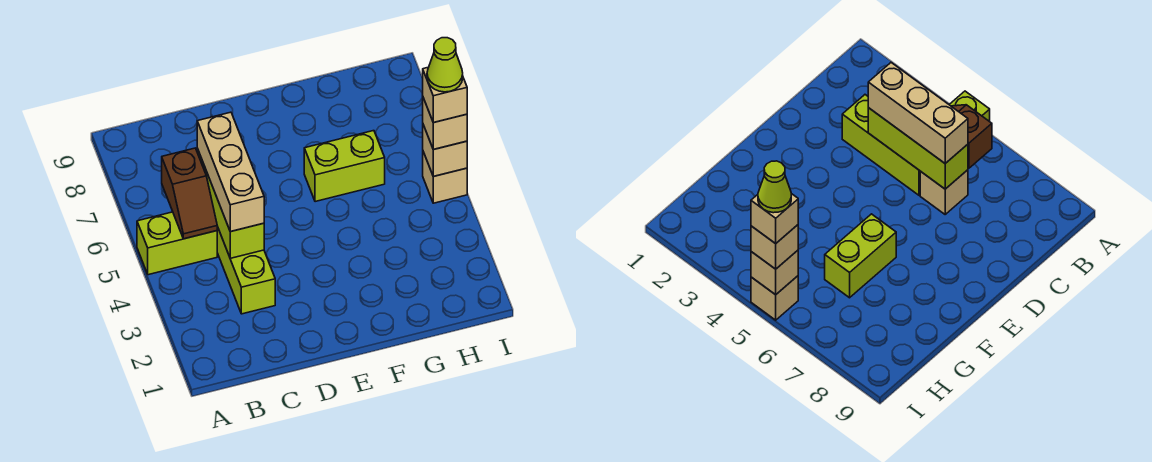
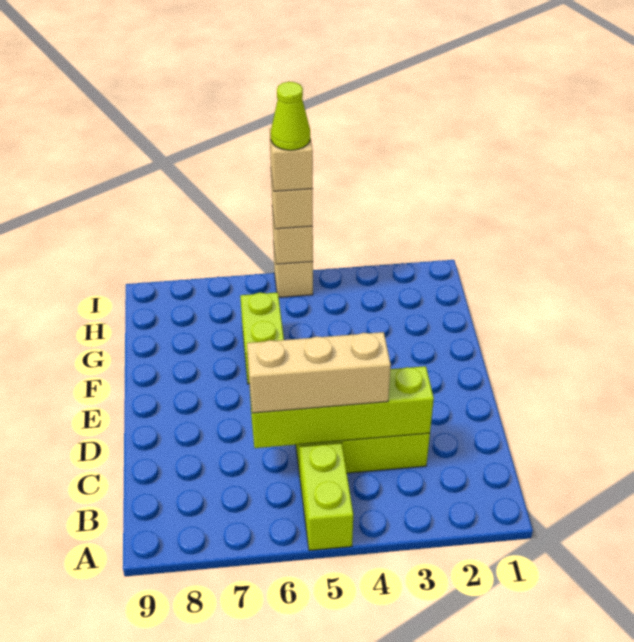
brown slope B5:B6 level 2 top 6 -> none
lime brick C4:C6 level 2 -> lime brick C3:C6 level 2
tan brick C6 level 1 -> none

